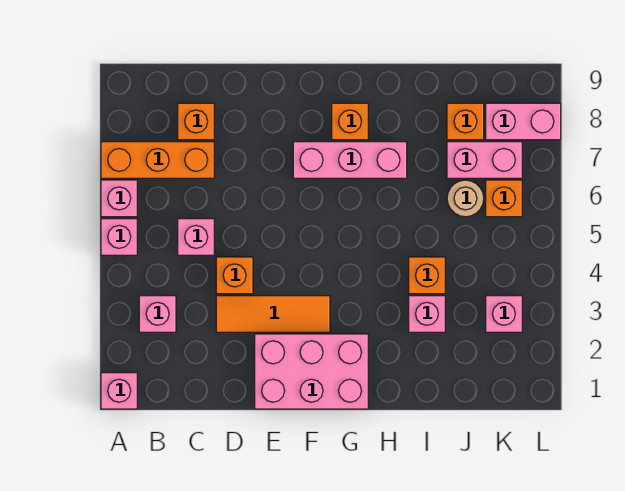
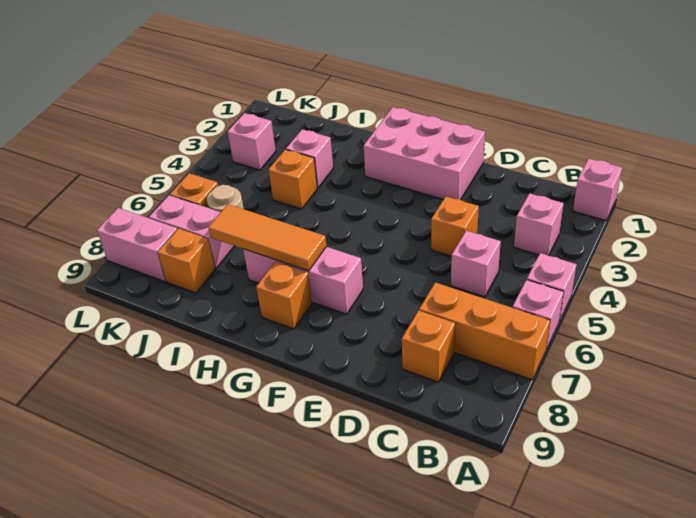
orange tile D3:F3 level 1 -> orange tile G7:I7 level 2

